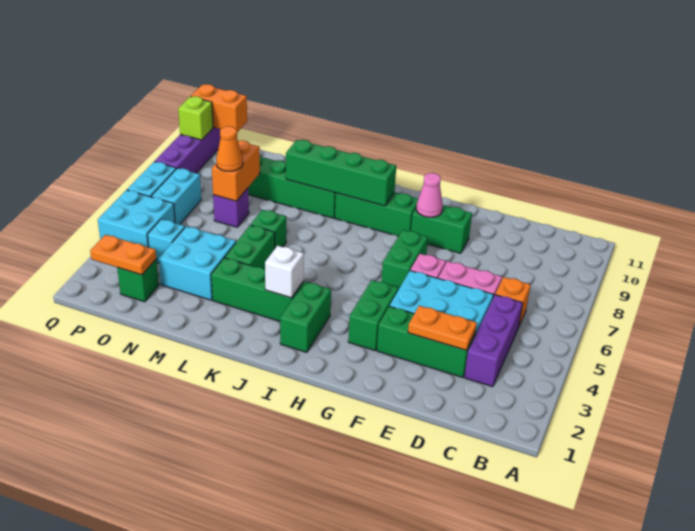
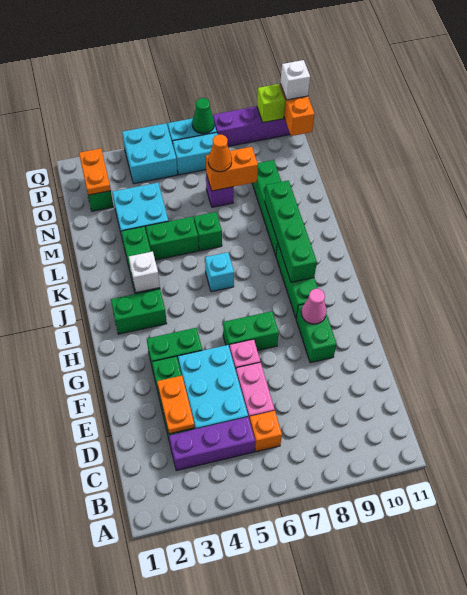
cyan brick O4 level 1 -> cyan brick J6 level 1
none -> green cone Q7 level 2
none -> white brick Q11 level 3

